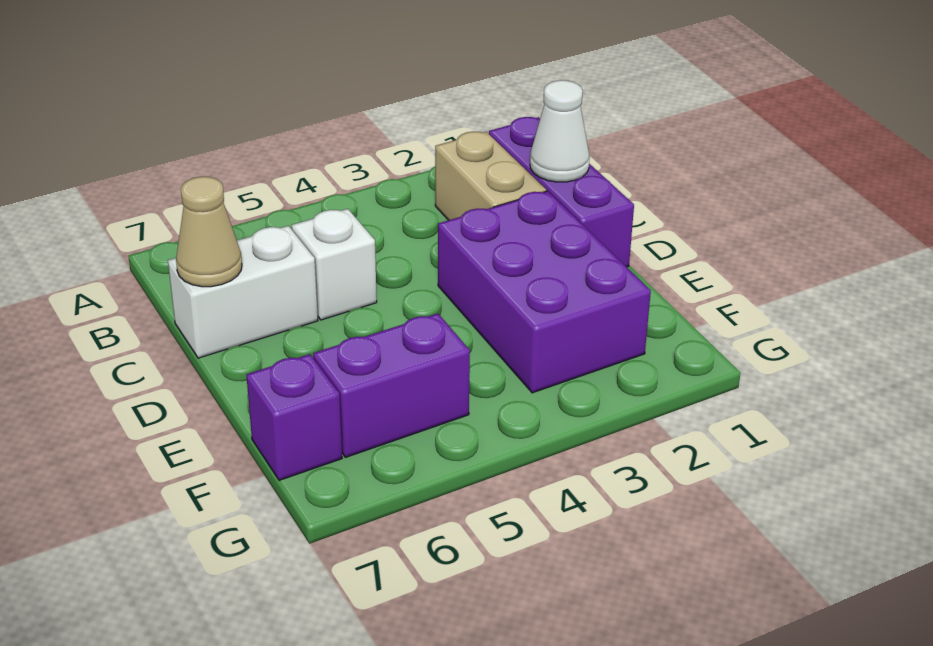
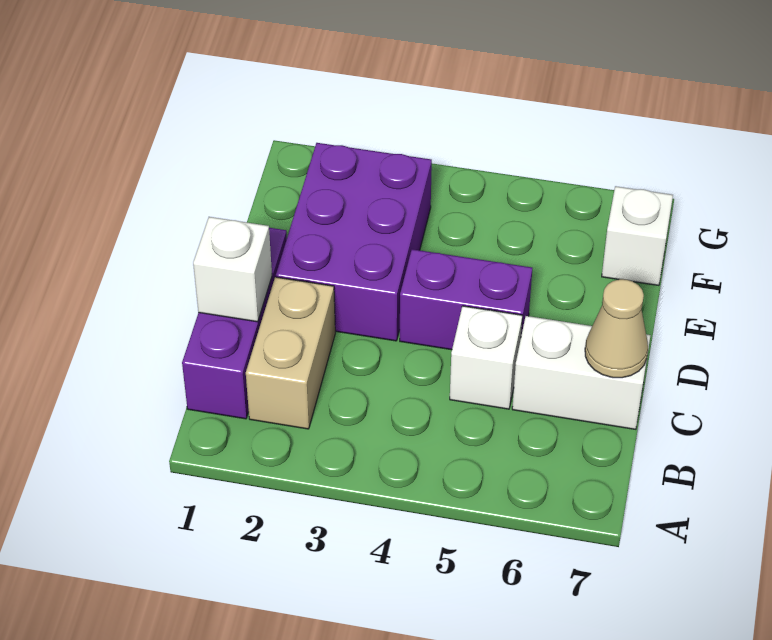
white cone C1 level 2 -> white brick C1 level 2
purple brick F5:F6 level 1 -> purple brick D4:D5 level 1
purple brick F7 level 1 -> white brick F7 level 1

